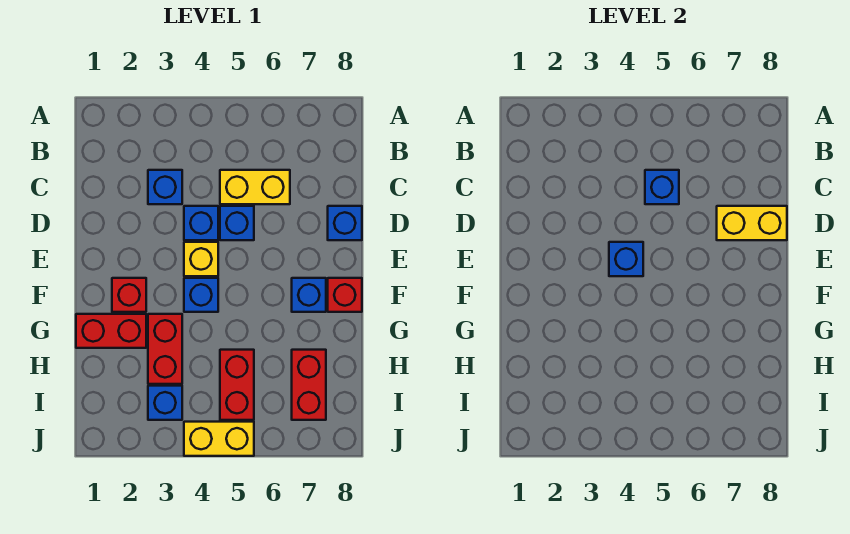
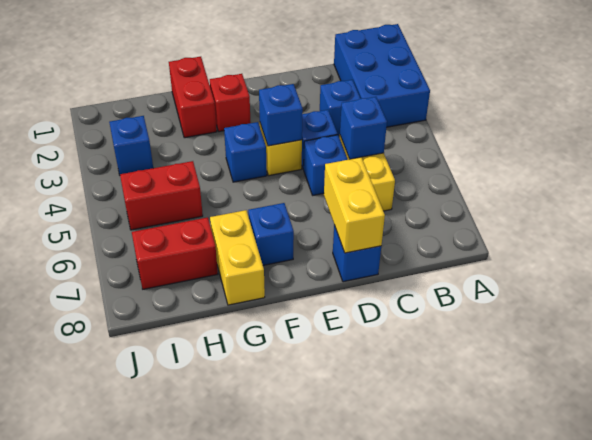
none -> blue brick A1:B3 level 1
red brick F8 level 1 -> none
red brick G3:H3 level 1 -> none
yellow brick J4:J5 level 1 -> yellow brick G7:G8 level 1

